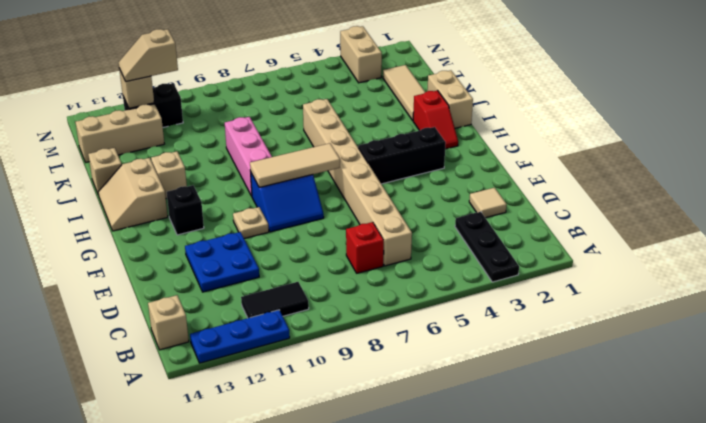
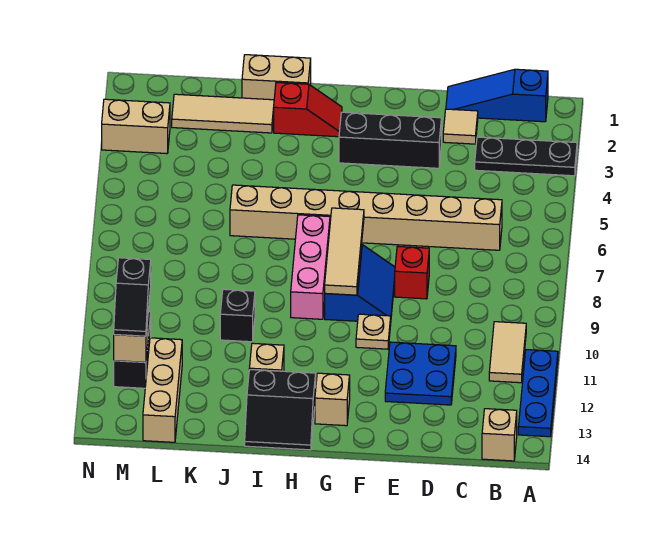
none -> blue slope B1:D1 level 1 top B
black tile B10:B11 level 1 -> tan tile B10:B11 level 1
red brick C7 level 1 -> red brick E8 level 1
black brick G3:G5 level 1 -> black brick E3:G3 level 1
black brick G12 level 1 -> black brick J10 level 1
pink brick H9:J9 level 1 -> pink brick H7:H9 level 1
tan slope H13:I14 level 1 top 13 -> black slope H13:I14 level 1 top 13
tan brick J14 level 1 -> tan brick G13 level 1
tan slope M11:M12 level 3 top 11 -> black slope M11:M12 level 3 top 11

